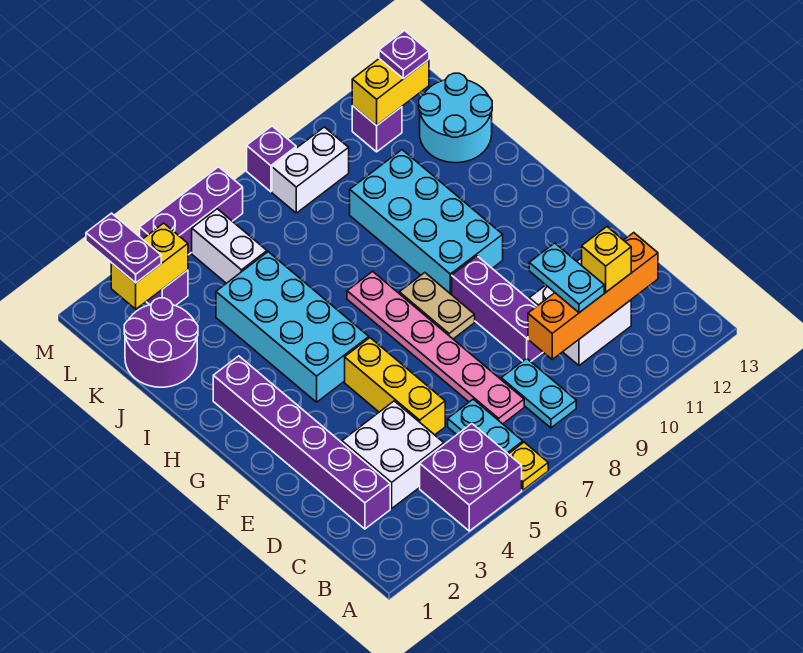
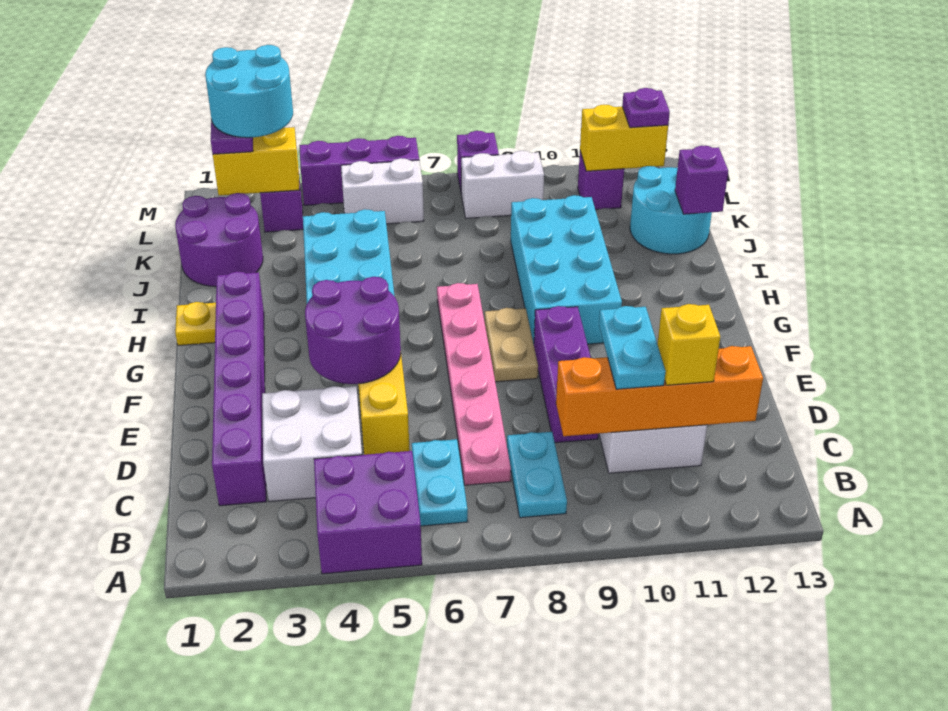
yellow plate A6 level 1 -> yellow plate H1 level 1
none -> purple round brick E4:F5 level 2
none -> purple brick J13 level 2
white brick K5:L5 level 1 -> white brick L5:L6 level 1
none -> cyan round brick L2:M3 level 4

